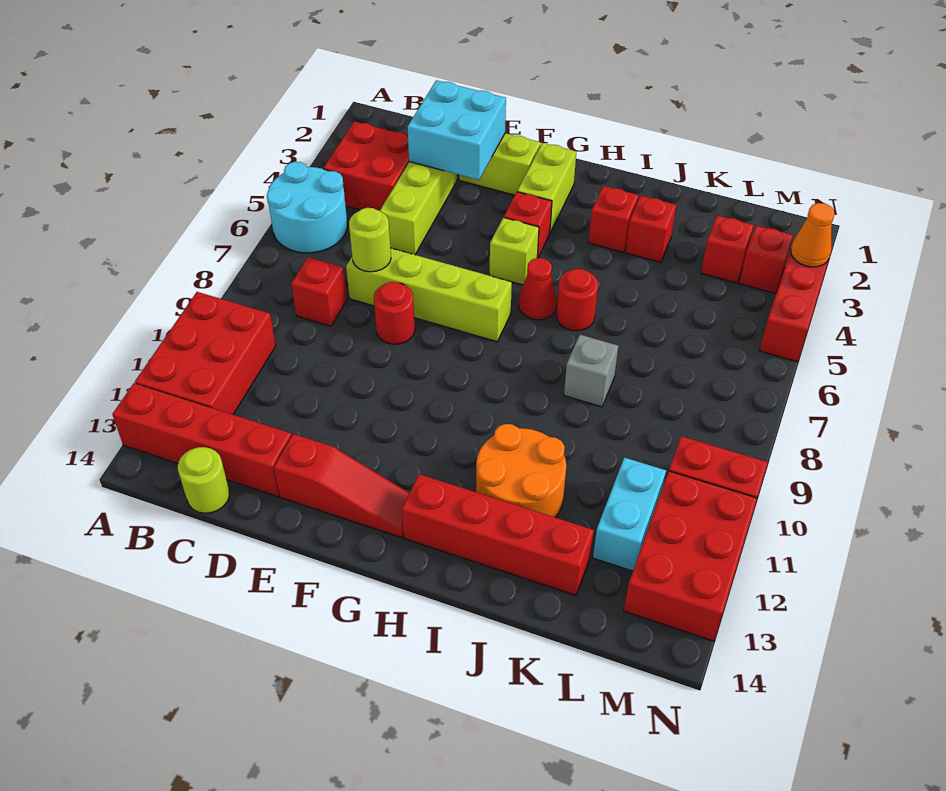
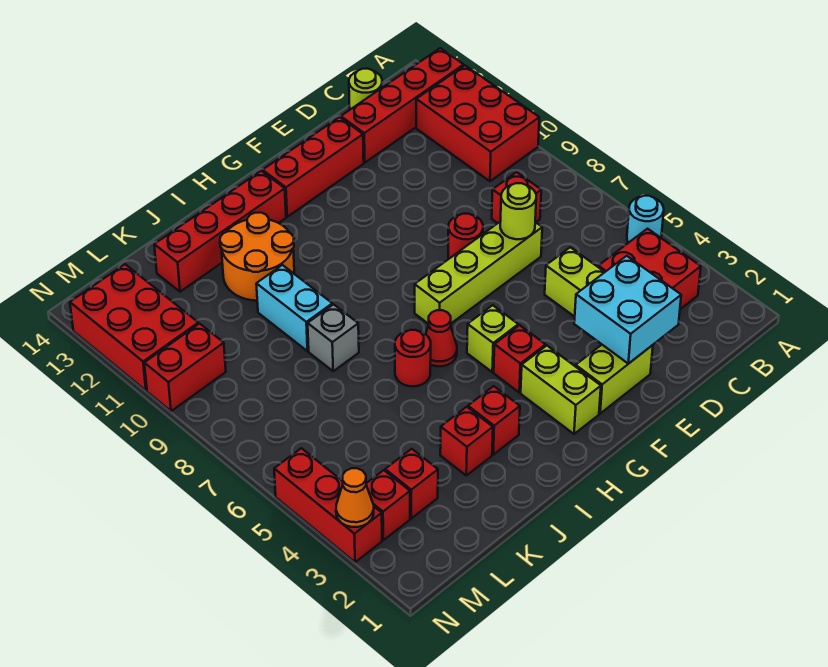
cyan round brick A5:B6 level 1 -> cyan round brick A5 level 1
red slope E13:G13 level 1 top E -> red brick E13:G13 level 1
cyan brick L11:L12 level 1 -> cyan brick J9:J10 level 1

